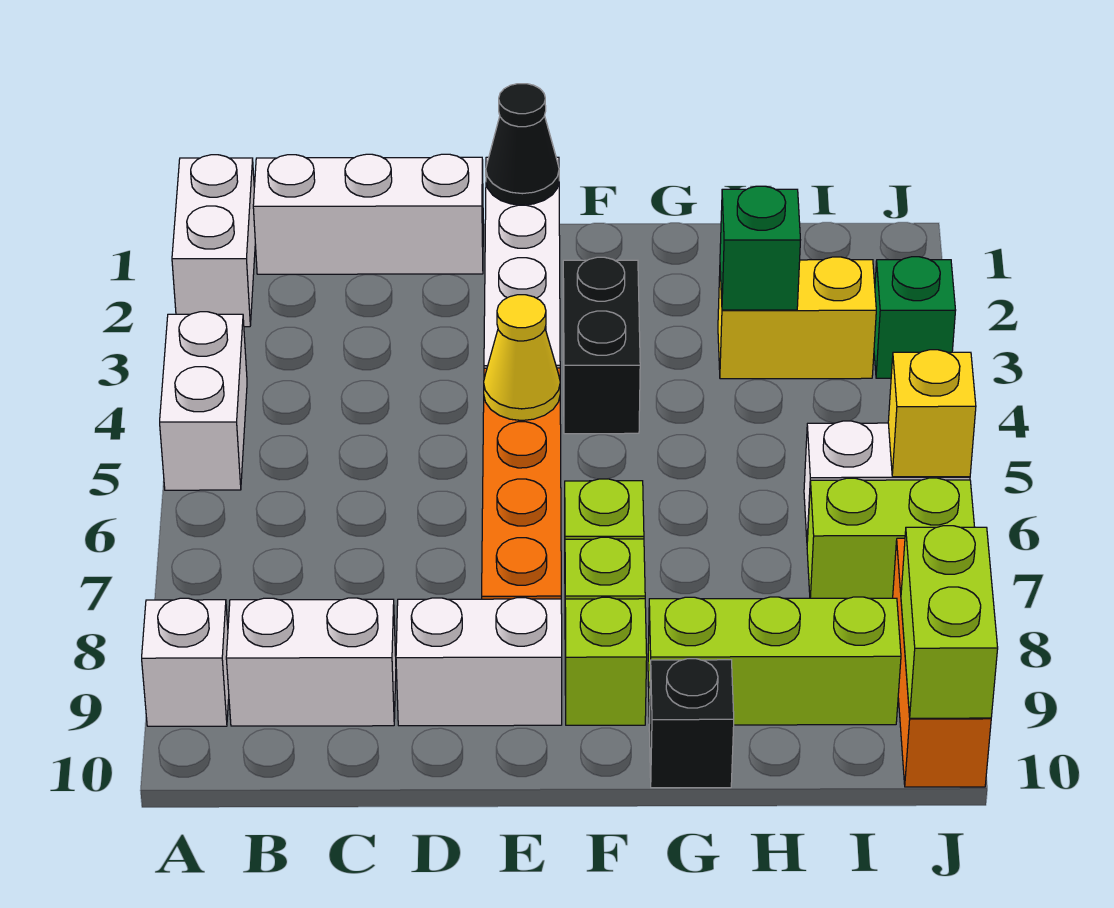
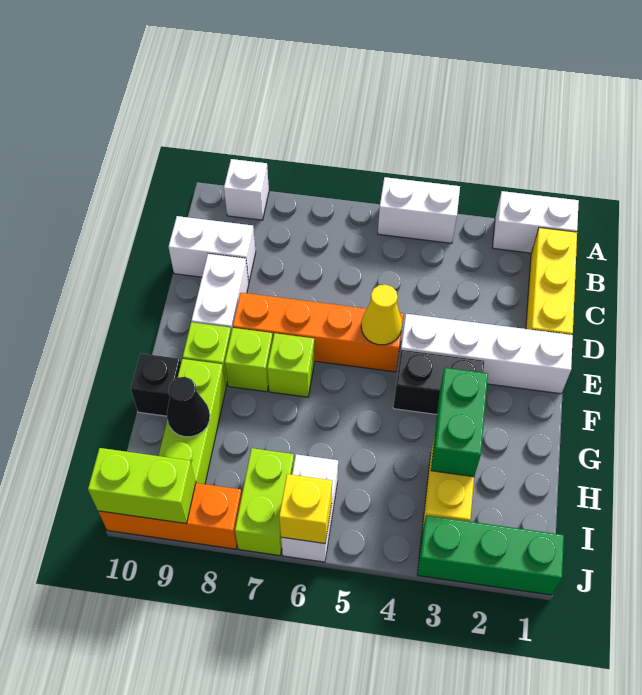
white brick B1:D1 level 1 -> yellow brick B1:D1 level 1
white brick B9:C9 level 1 -> white brick C9:C10 level 1
black cone E1 level 2 -> black cone H9 level 2
green brick H3 level 2 -> green brick G3:H3 level 2
green brick J3 level 1 -> green brick J1:J3 level 1

